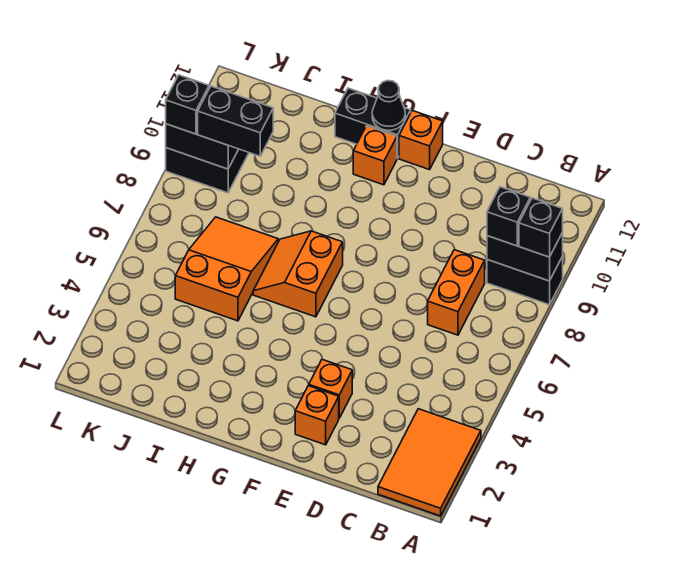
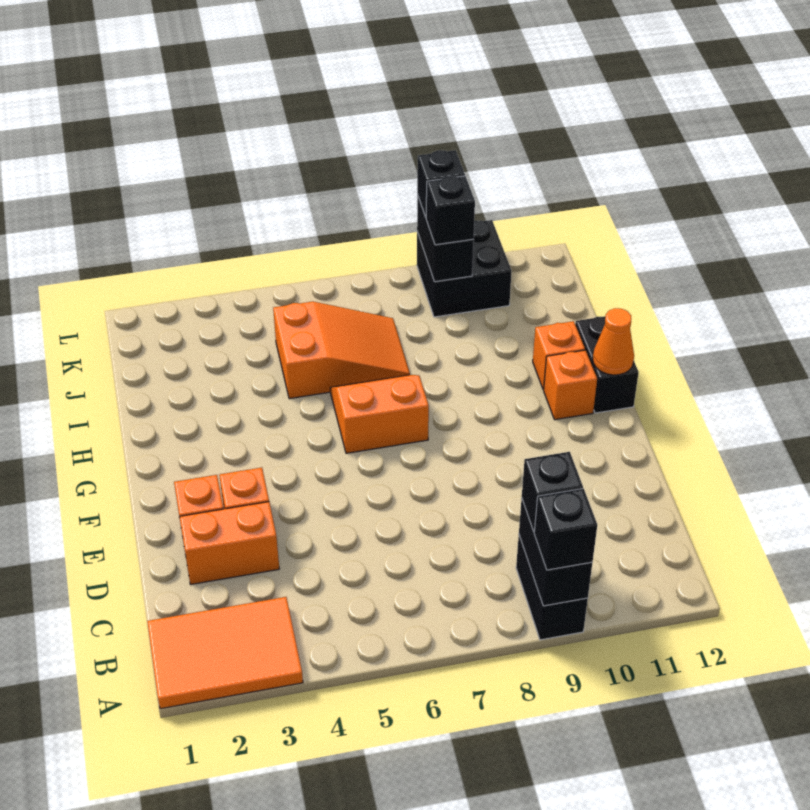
orange brick C7:C8 level 1 -> orange brick D2:D3 level 1
orange brick F12 level 1 -> orange brick H11 level 1
black cone G12 level 2 -> orange cone G12 level 2
black brick J9:K9 level 3 -> black brick K9 level 3

